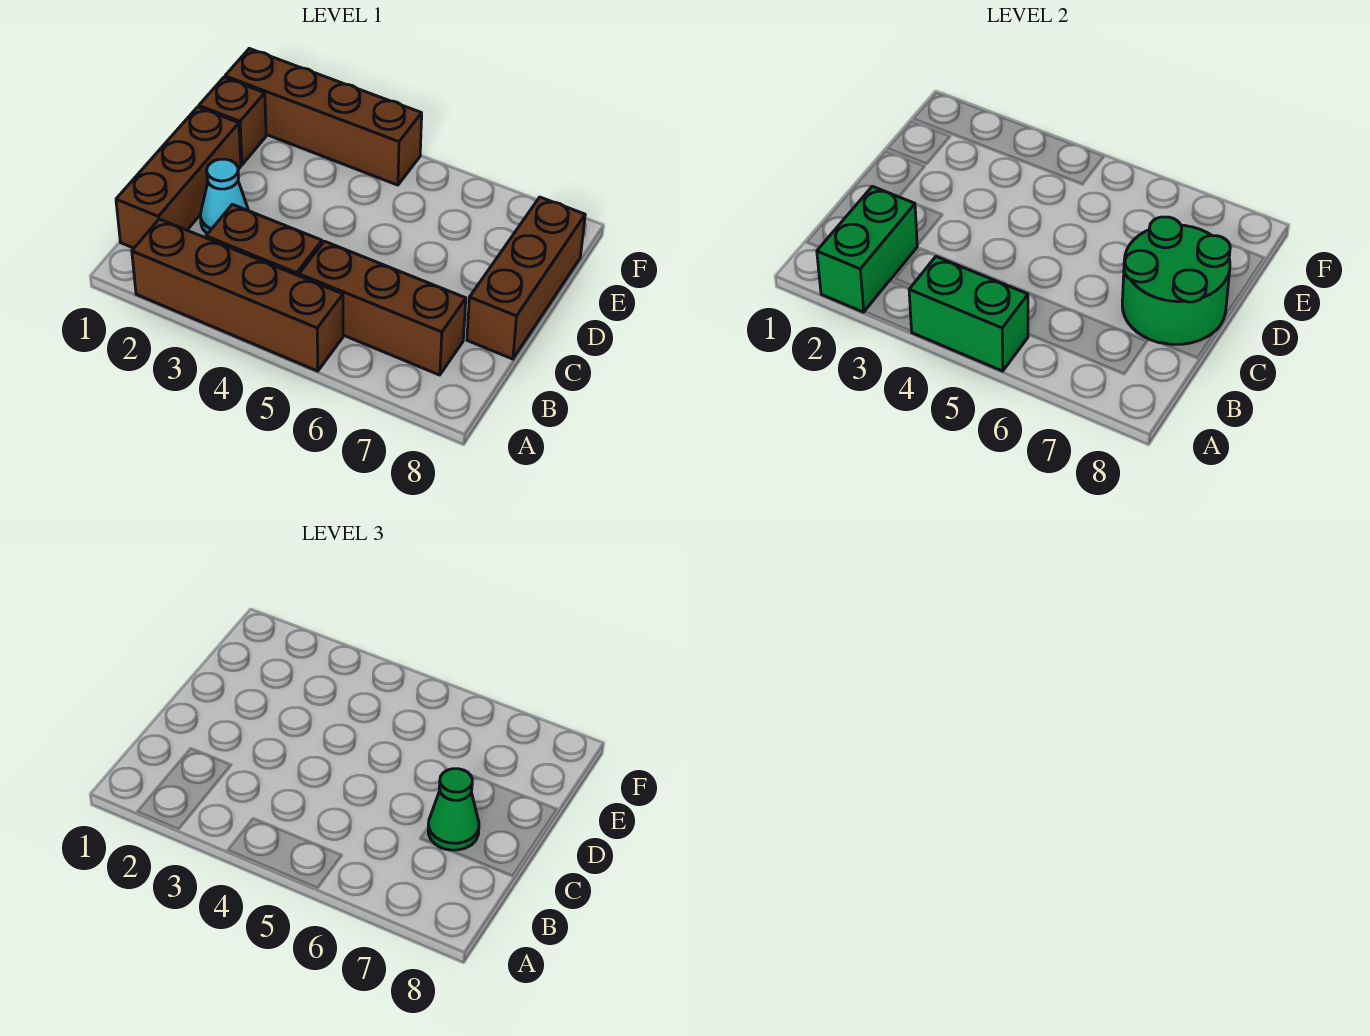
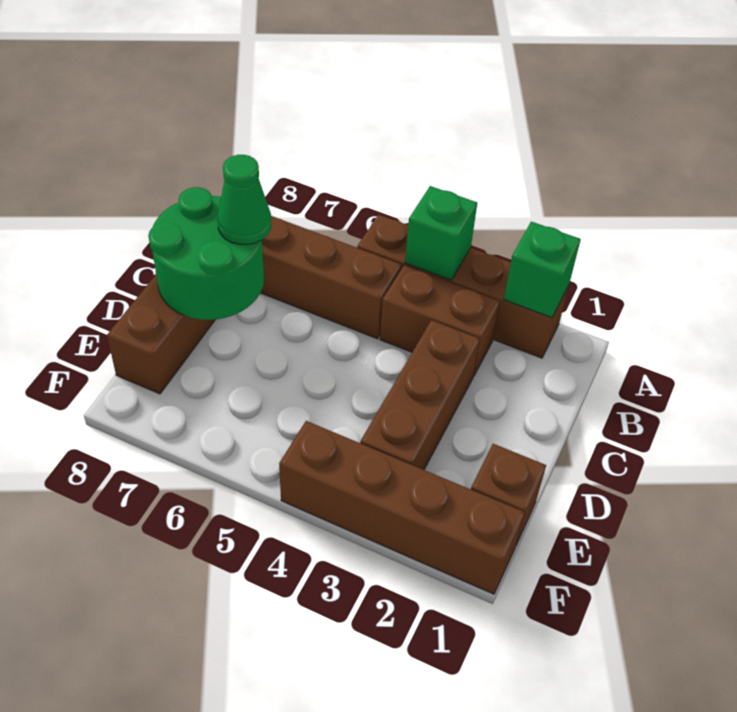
green brick A2:B2 level 2 -> green brick A2 level 2
green brick A4:A5 level 2 -> green brick A4 level 2
brown brick B1:D1 level 1 -> brown brick C3:E3 level 1
cyan cone C2 level 1 -> none

